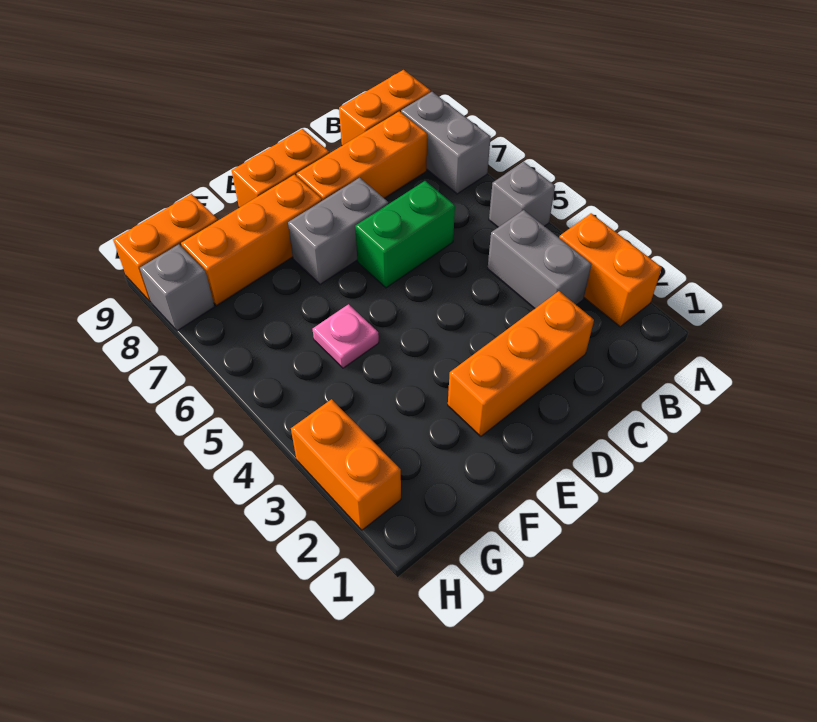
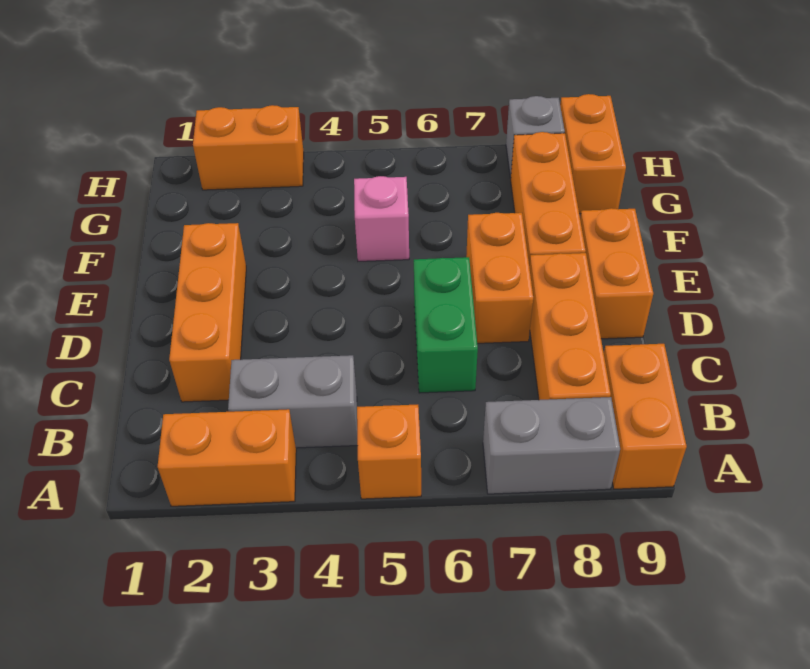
grey brick A5 level 1 -> orange brick A5 level 1
grey brick D7:E7 level 1 -> orange brick D7:E7 level 1
pink plate F5 level 1 -> pink brick F5 level 1

